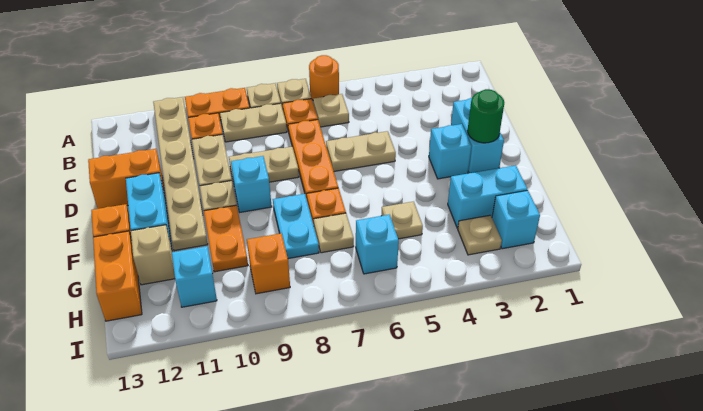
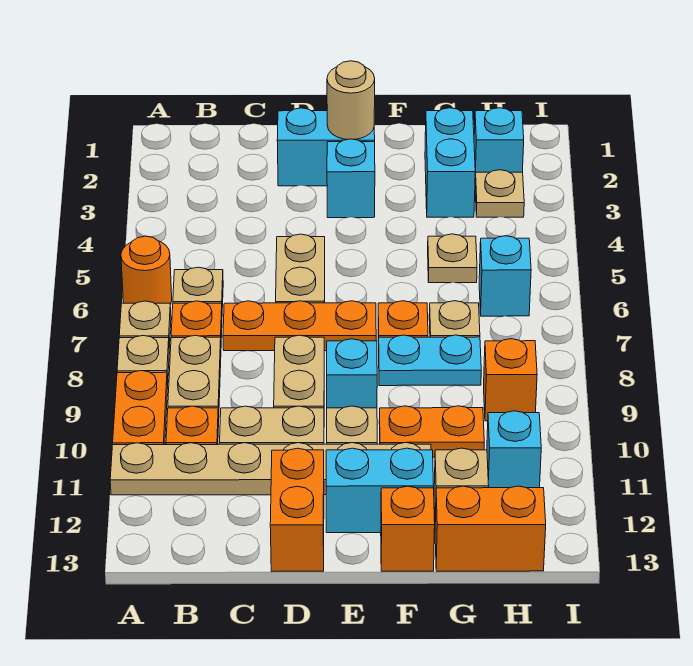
green round brick E2 level 2 -> tan round brick E2 level 2

